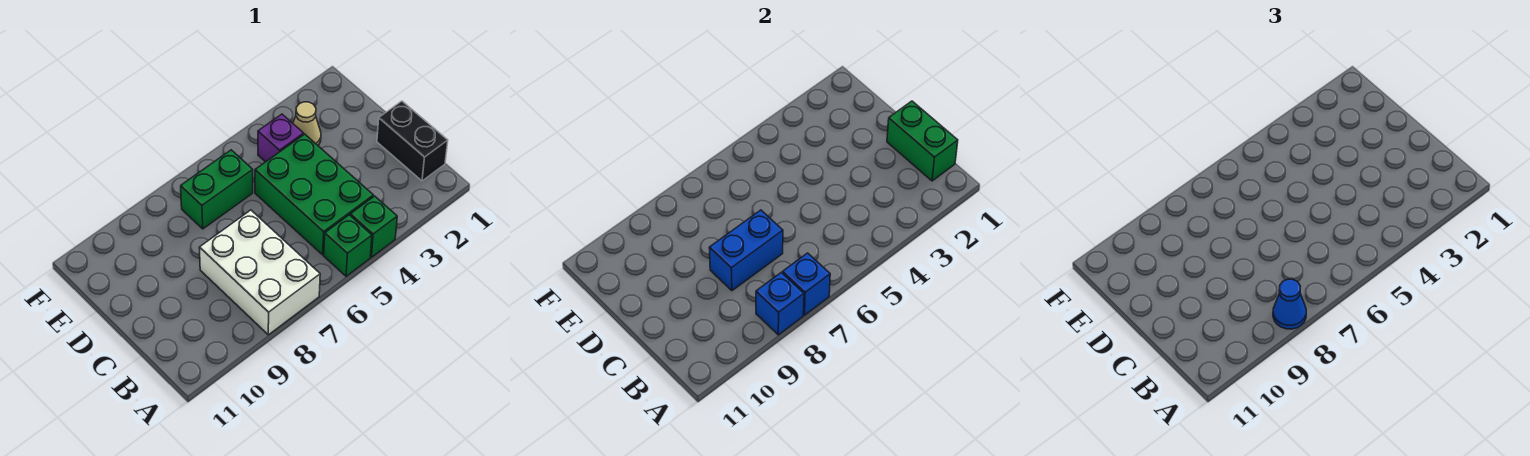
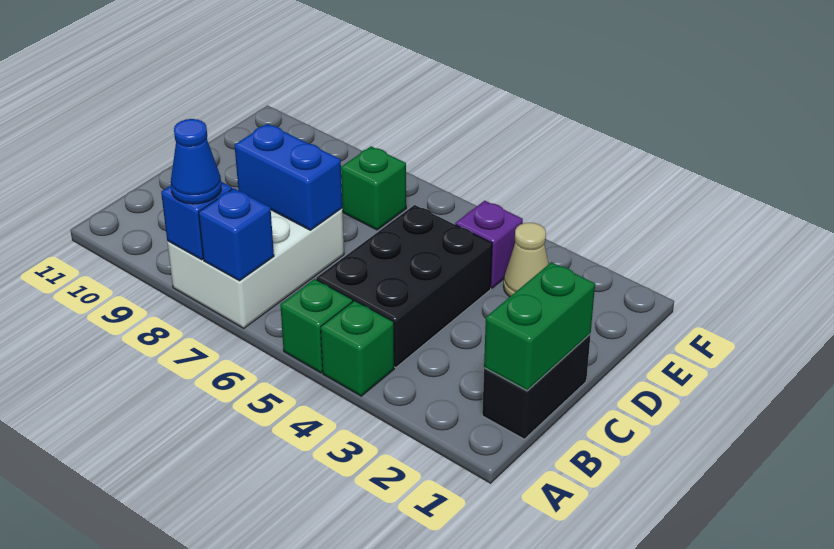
green brick B4:D5 level 1 -> black brick B4:D5 level 1
green brick E6:E7 level 1 -> green brick E7 level 1

